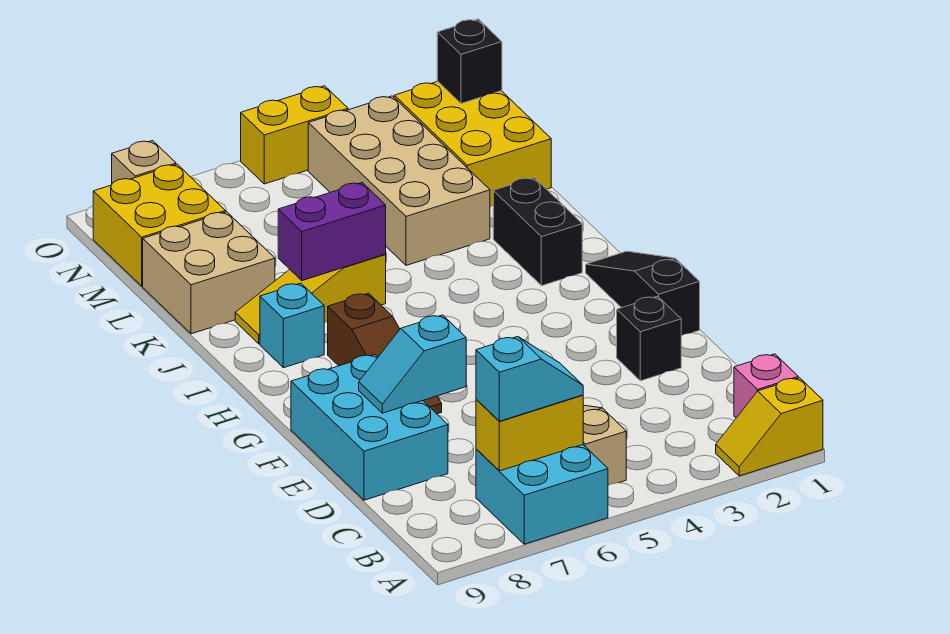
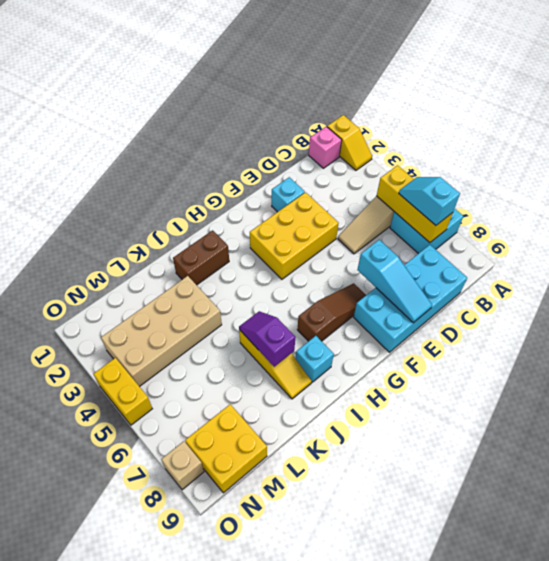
yellow brick B6:B7 level 2 -> yellow brick B5:B7 level 2
cyan brick D8:F9 level 1 -> cyan brick C8:F9 level 1
black brick E2 level 1 -> cyan brick E2 level 1
cyan slope E7:E8 level 2 top 7 -> cyan slope E7:E9 level 2 top 7
black slope F1:H1 level 1 top F -> none
black brick I2:J2 level 1 -> brown brick I2:J2 level 1
purple brick J6:J7 level 2 -> purple slope J6:J7 level 2 top 7
tan brick K8:L9 level 1 -> none
yellow brick L1:N2 level 1 -> yellow brick E3:G4 level 1
black brick N1 level 2 -> none

